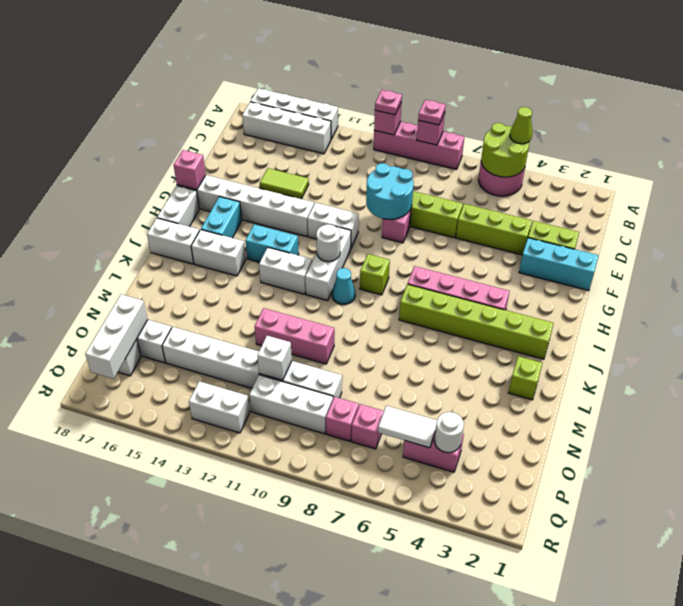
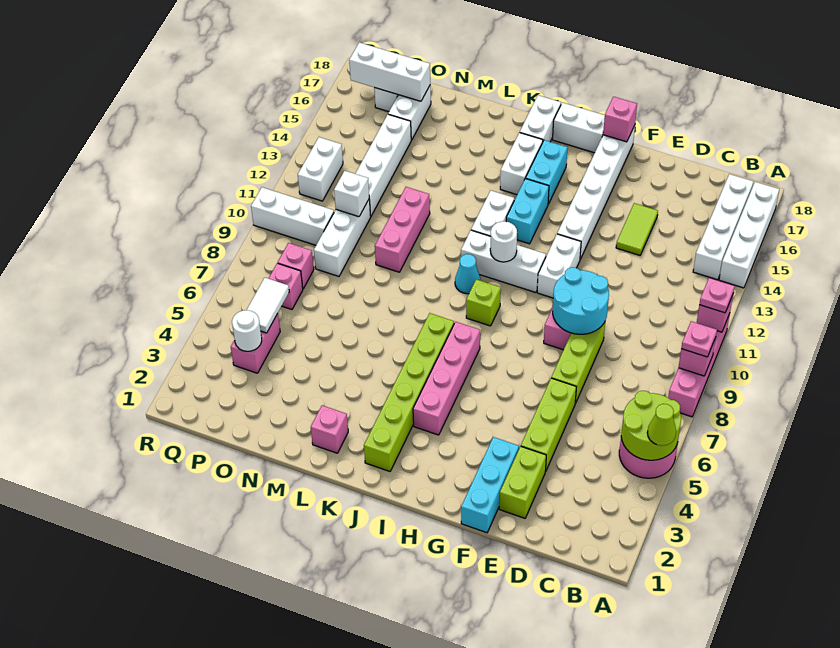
cyan brick H16:I16 level 1 -> cyan brick I15:I16 level 1
lime brick L2 level 1 -> pink brick L2 level 1
white brick P9:P11 level 1 -> white brick P10:R10 level 1

